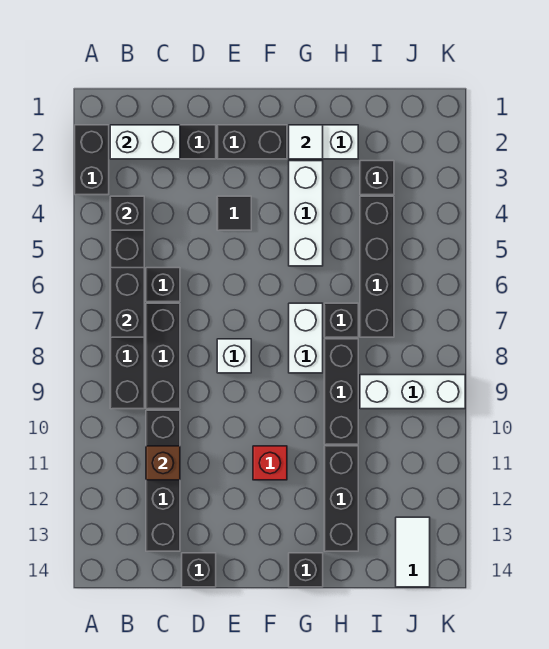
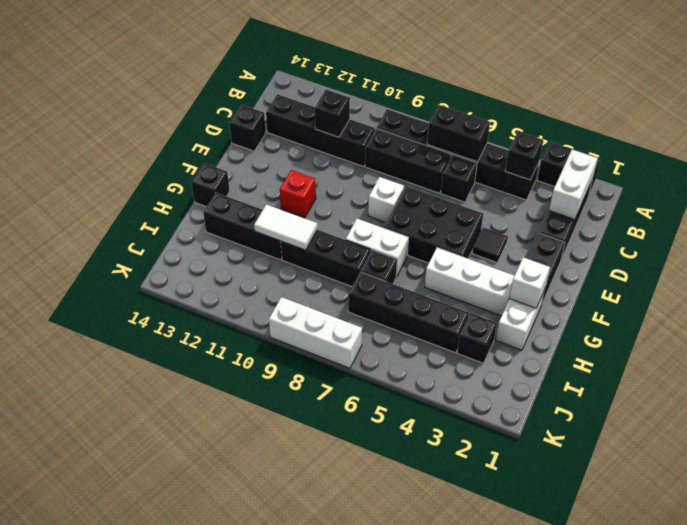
brown brick C11 level 2 -> black brick C11 level 2
none -> black brick E5:F7 level 1
white tile G2 level 2 -> white brick G2 level 2
white brick I9:K9 level 1 -> white brick K7:K9 level 1
white tile J13:J14 level 1 -> white tile H10:H11 level 2

